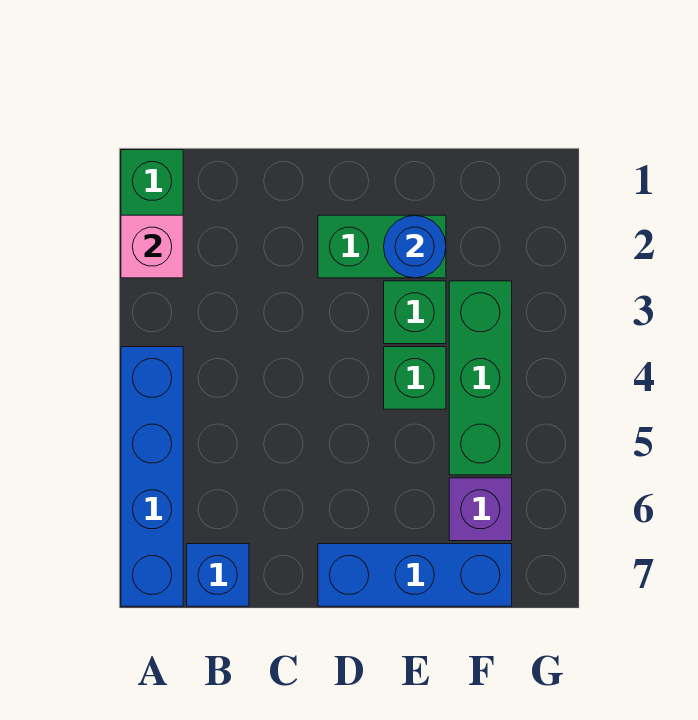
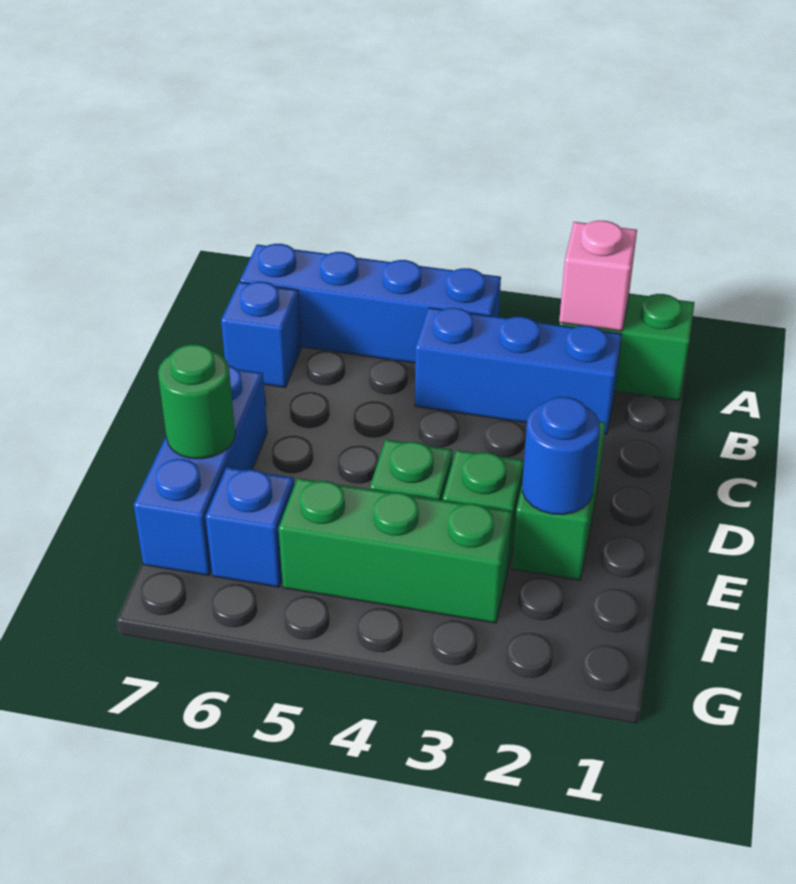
none -> blue brick B2:B4 level 1
none -> green round brick E7 level 2
purple brick F6 level 1 -> blue brick F6 level 1

